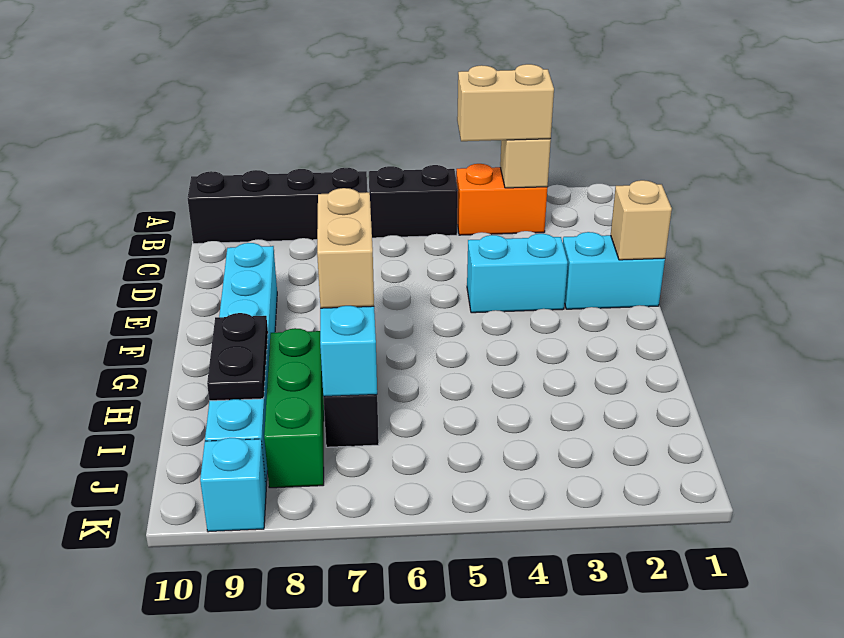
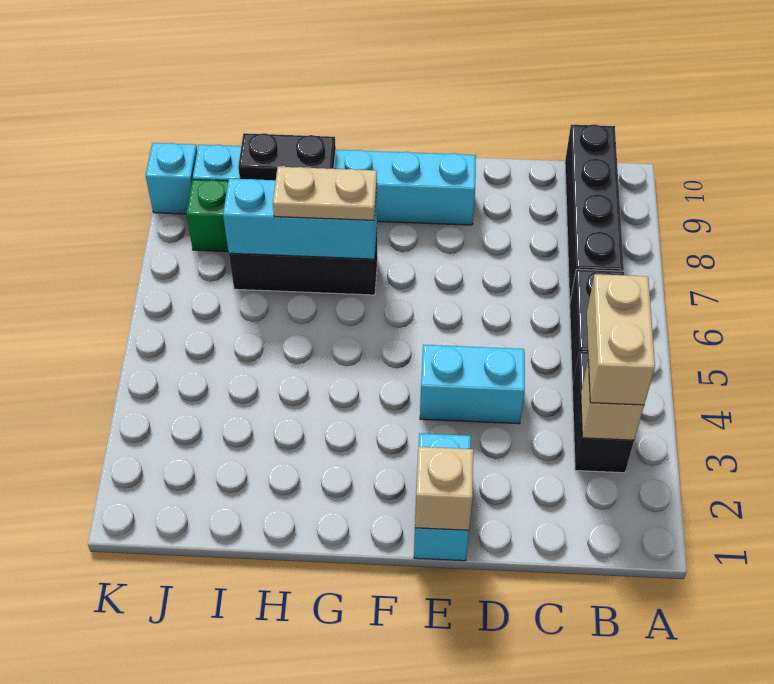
orange brick B3:B4 level 1 -> black brick B3:B4 level 1
cyan brick E3:E4 level 1 -> cyan brick D4:E4 level 1
tan brick G7:H7 level 3 -> tan plate G7:H7 level 3

